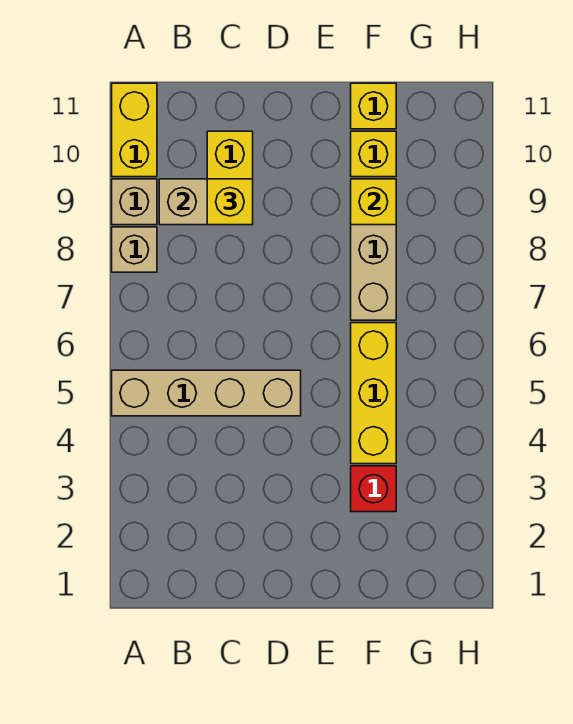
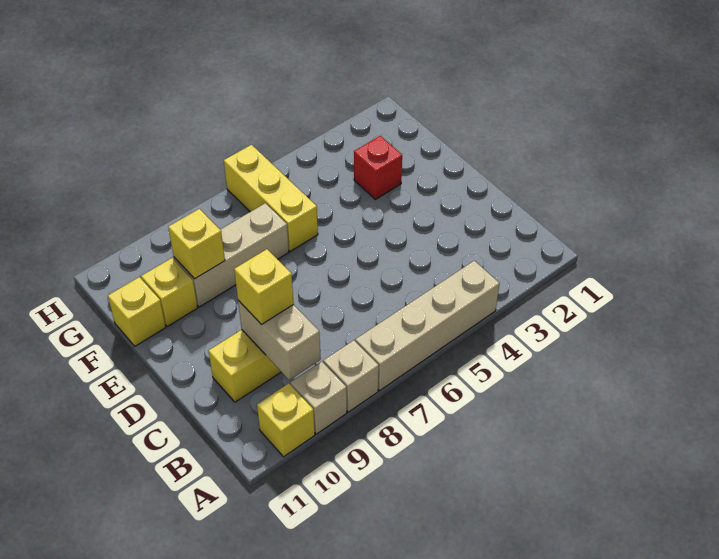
tan brick A5:D5 level 1 -> tan brick A4:A7 level 1
yellow brick A10:A11 level 1 -> yellow brick A10 level 1
yellow brick F4:F6 level 1 -> yellow brick F6:H6 level 1

